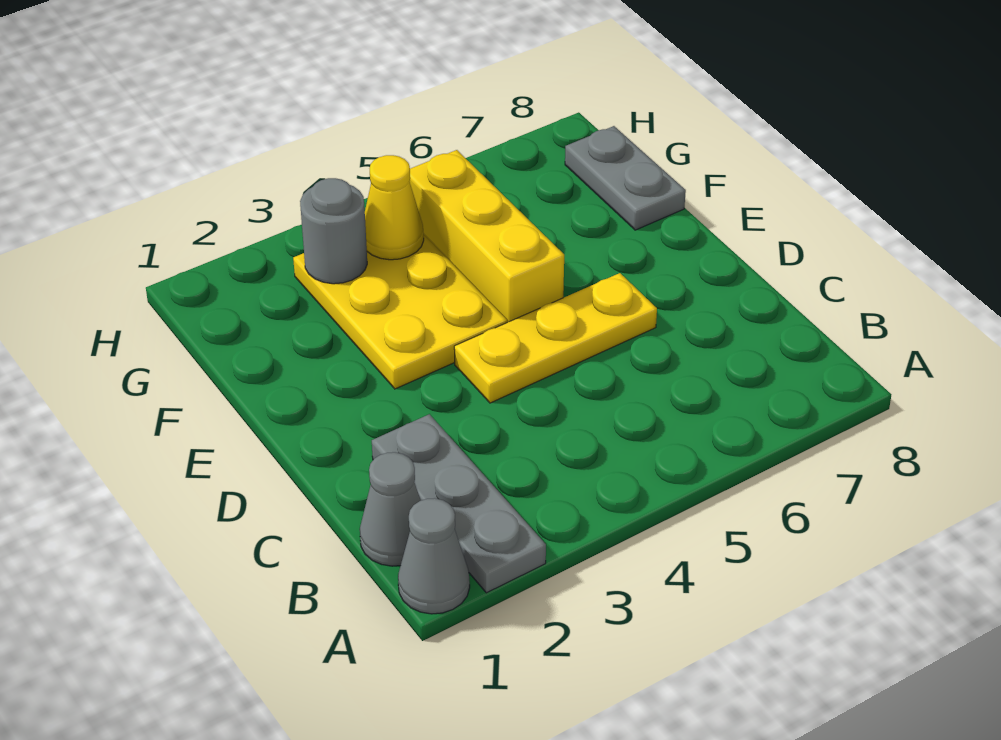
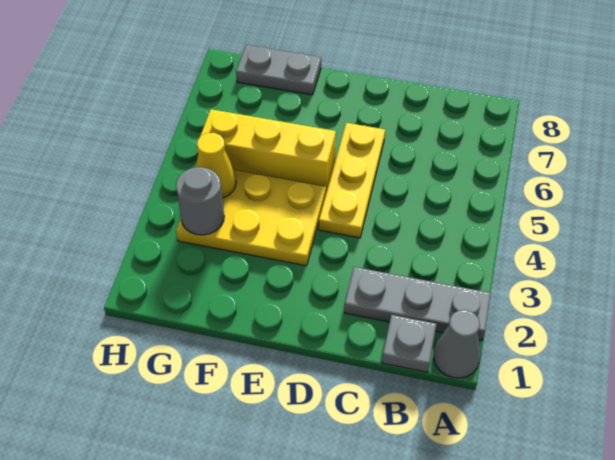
grey cone B1 level 1 -> grey plate B1 level 1

